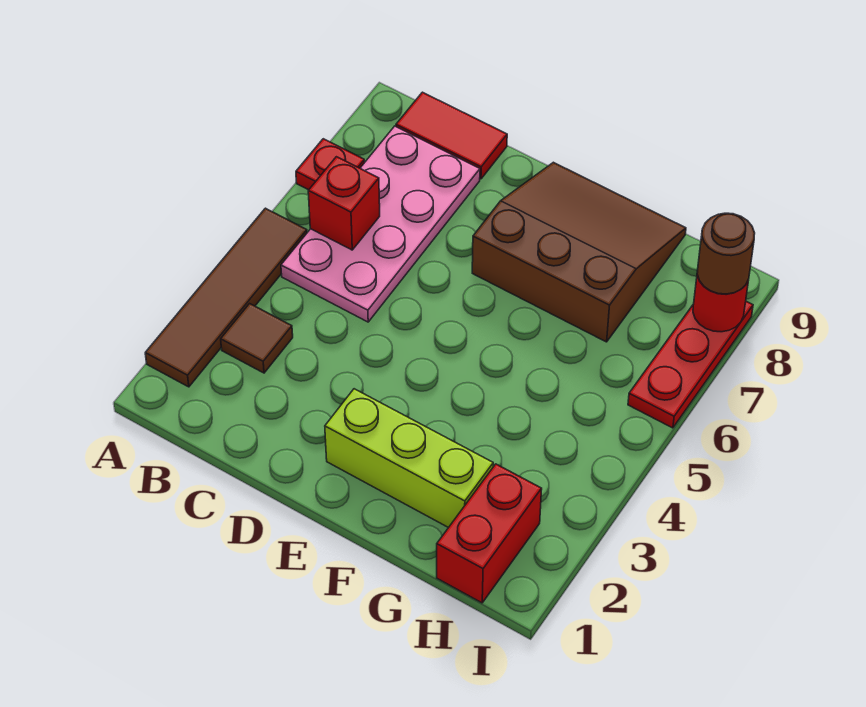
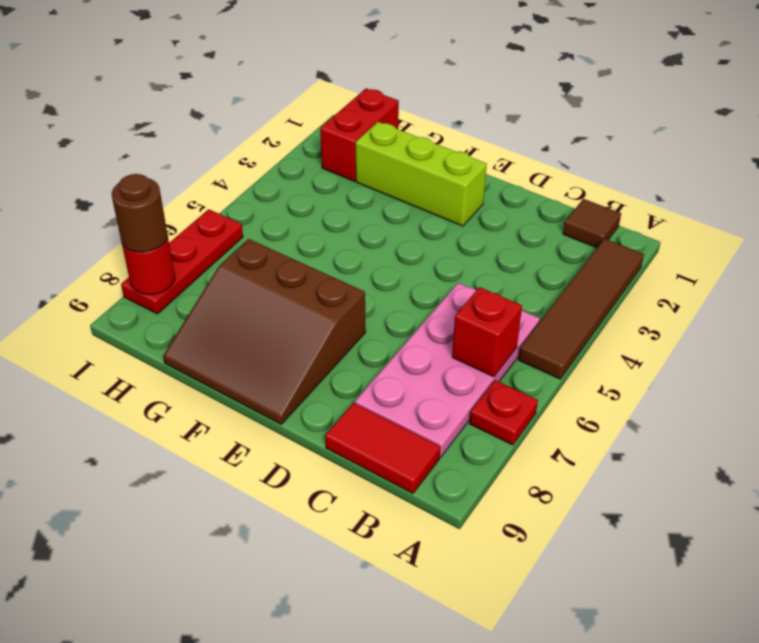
brown tile B3 level 1 -> brown tile B1 level 1

